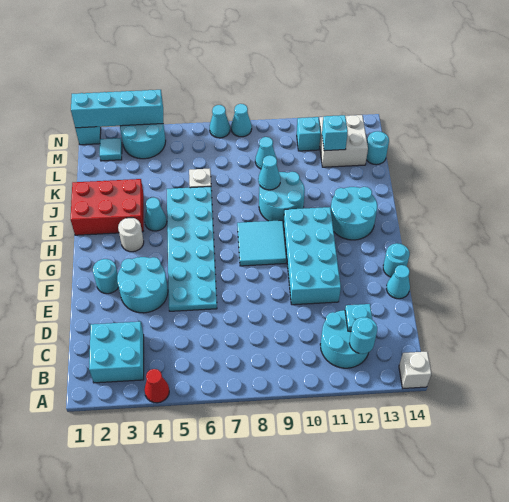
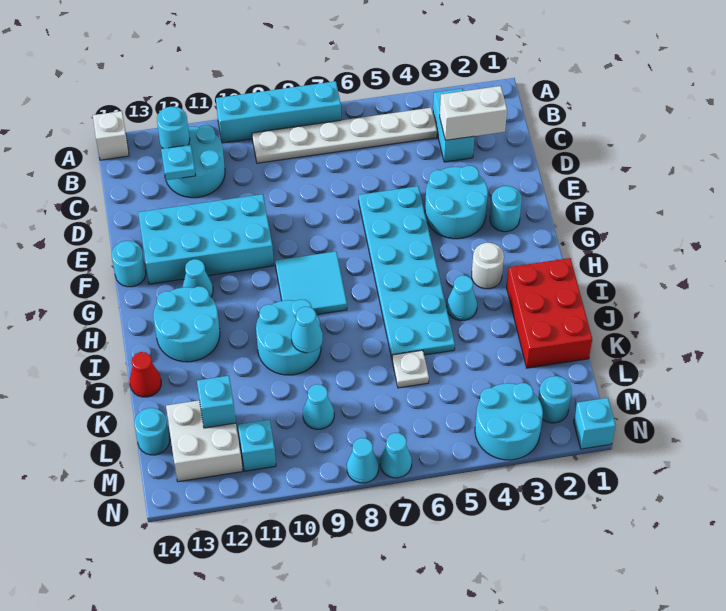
red cone A4 level 1 -> red cone J14 level 1
cyan brick B2:C3 level 1 -> cyan brick B3:C3 level 1
none -> white plate B4:B9 level 1
none -> white brick C2:C3 level 2
cyan brick E10:H11 level 1 -> cyan brick E10:F13 level 1
cyan cone E14 level 1 -> cyan cone G12 level 1
red brick I1:J3 level 1 -> red brick I1:K2 level 1
cyan tile M2 level 1 -> cyan round brick M2 level 1
cyan brick N1:N4 level 2 -> cyan brick A7:A10 level 1

